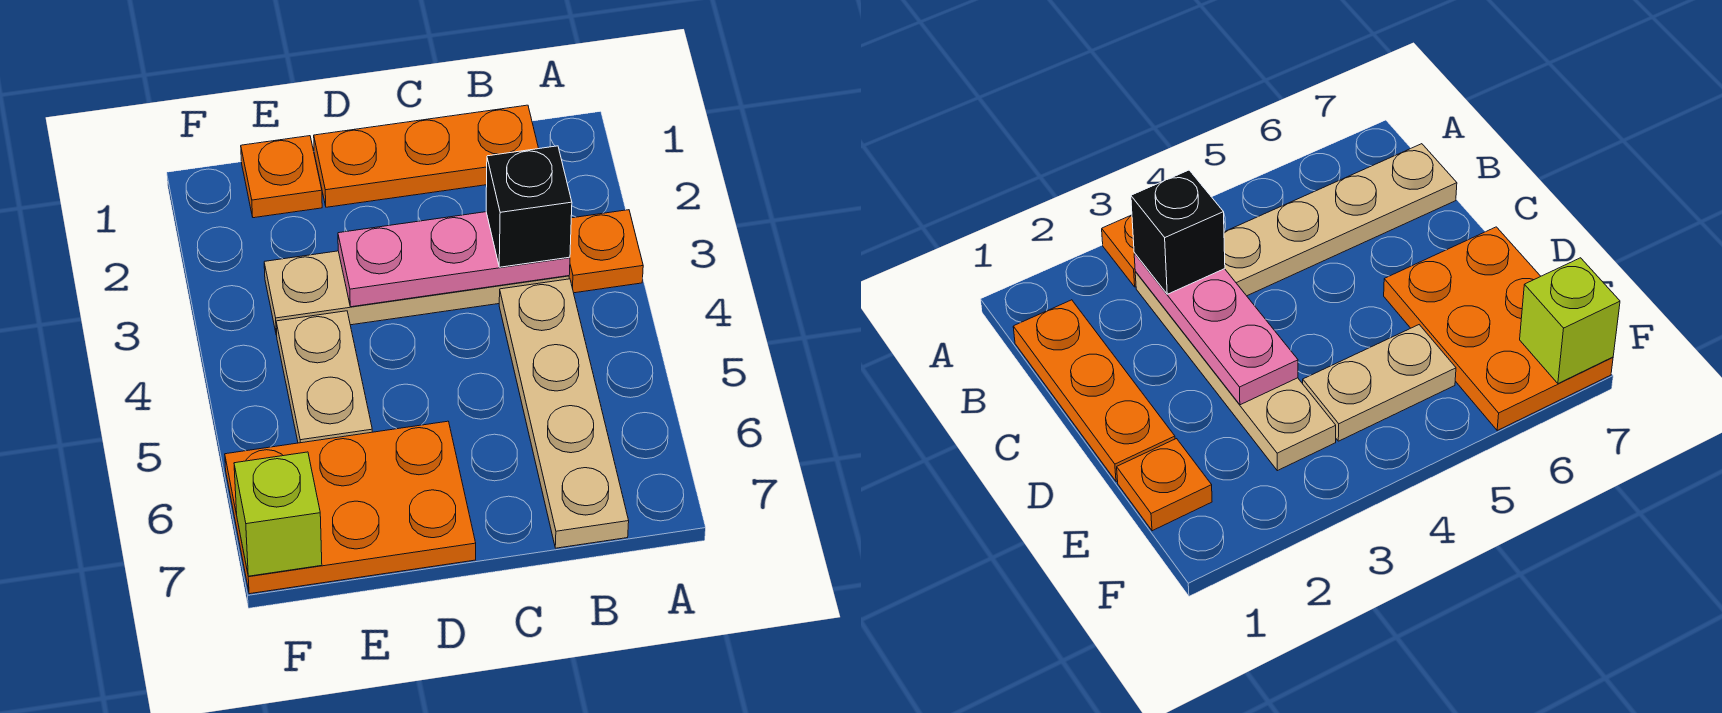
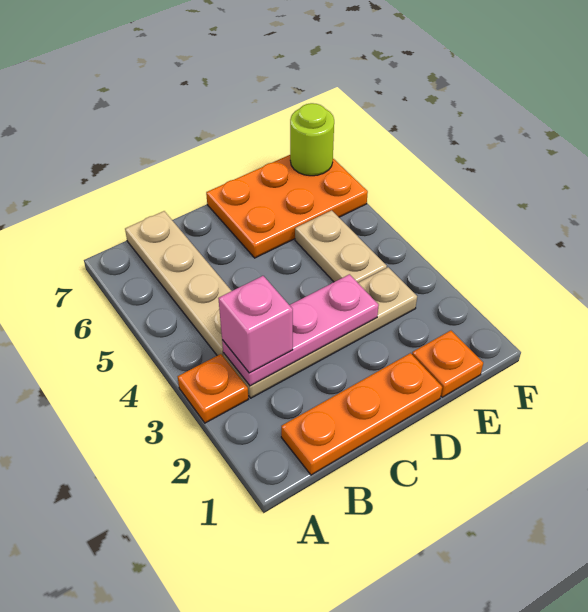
black brick B3 level 3 -> pink brick B3 level 3
lime brick F7 level 2 -> lime round brick F7 level 2

